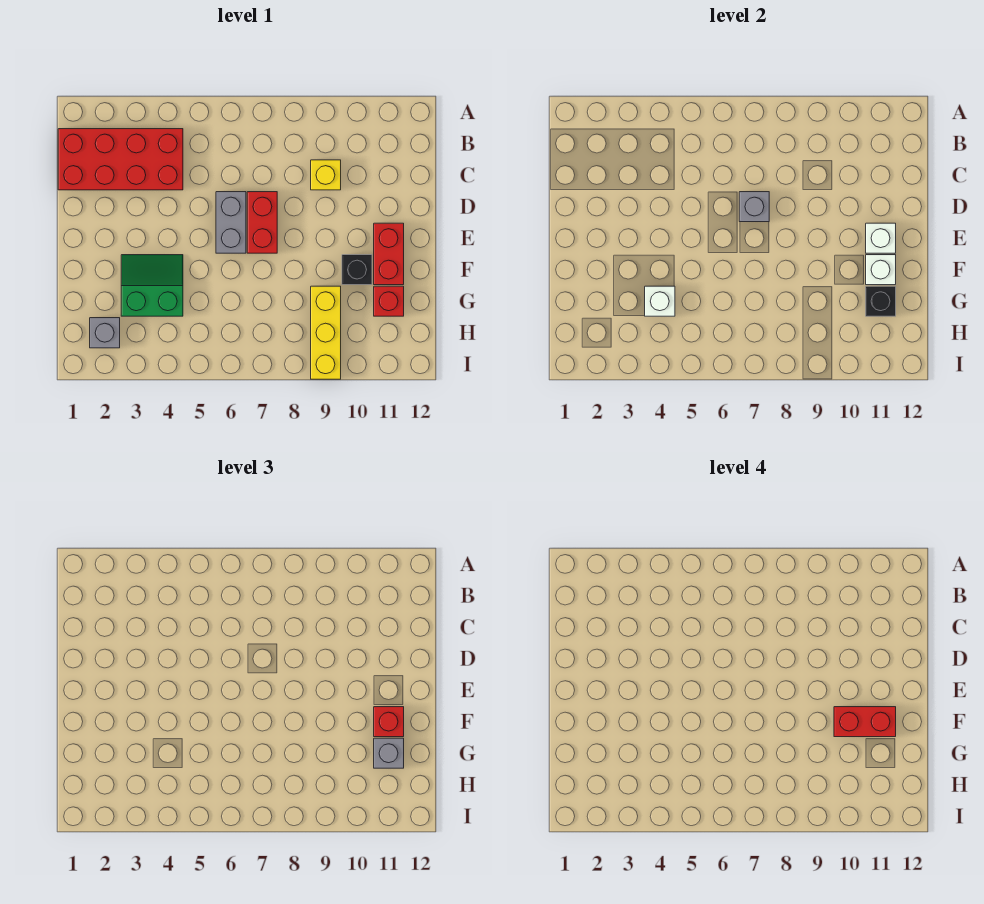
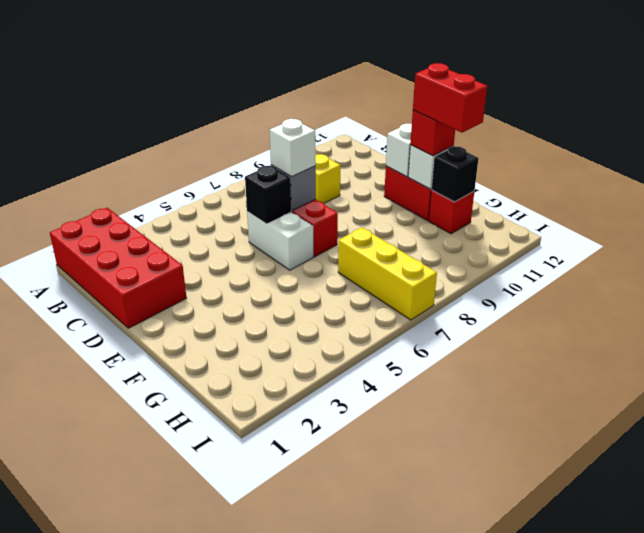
red brick B1:C4 level 1 -> red brick A1:D2 level 1
grey brick D6:E6 level 1 -> white brick D6:E6 level 1
green slope F3:G4 level 1 top G -> none
black brick F10 level 1 -> black brick D6 level 2
red brick F10:F11 level 4 -> red brick F11:G11 level 4
white brick G4 level 2 -> white brick D7 level 3
yellow brick G9:I9 level 1 -> yellow brick G7:I7 level 1
grey brick G11 level 3 -> none
grey brick H2 level 1 -> none

